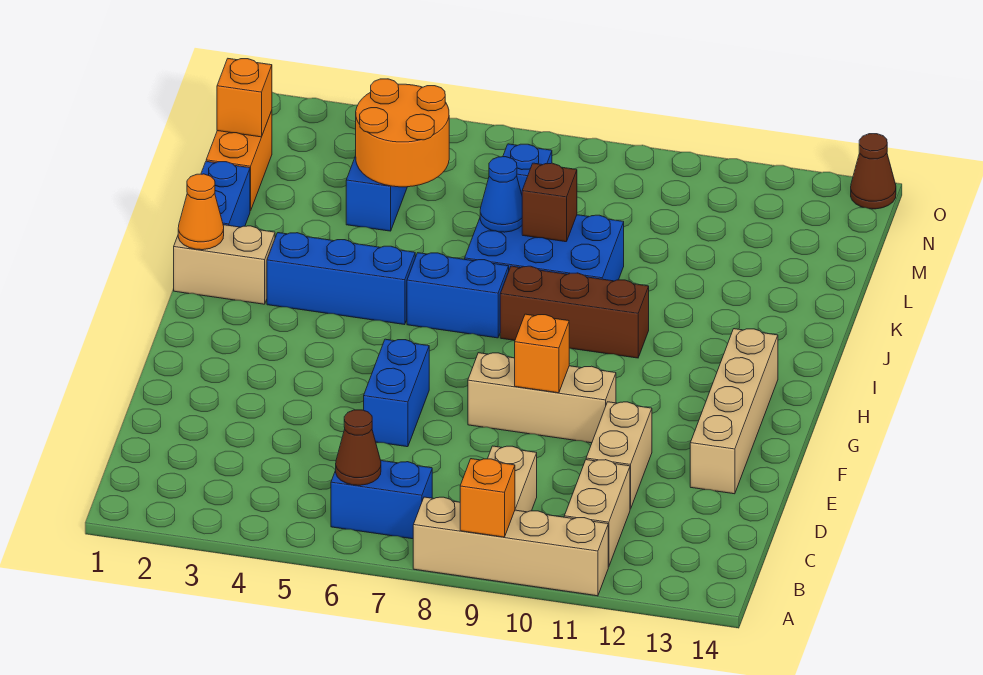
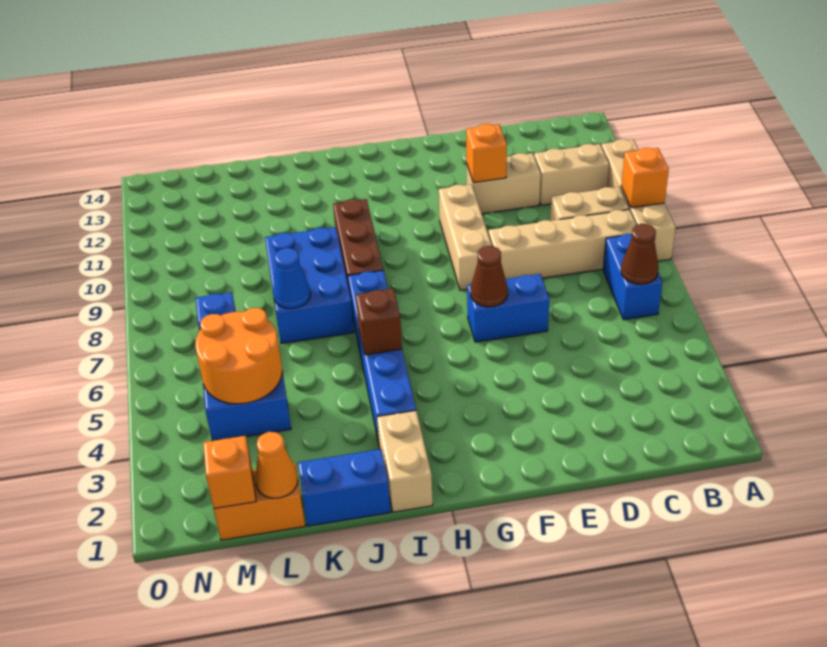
tan brick E13:H13 level 1 -> tan brick B8:E8 level 1
orange brick F9 level 2 -> orange brick E11 level 2
orange cone I1 level 2 -> orange cone L1 level 2
brown brick K8 level 2 -> brown brick I5 level 2
brown cone O14 level 1 -> brown cone F6 level 2

